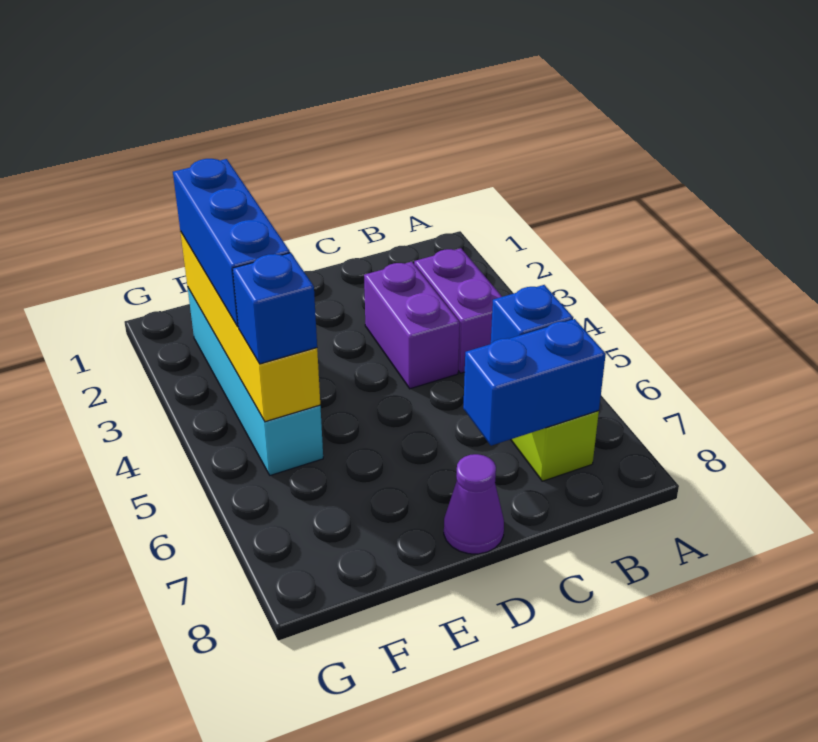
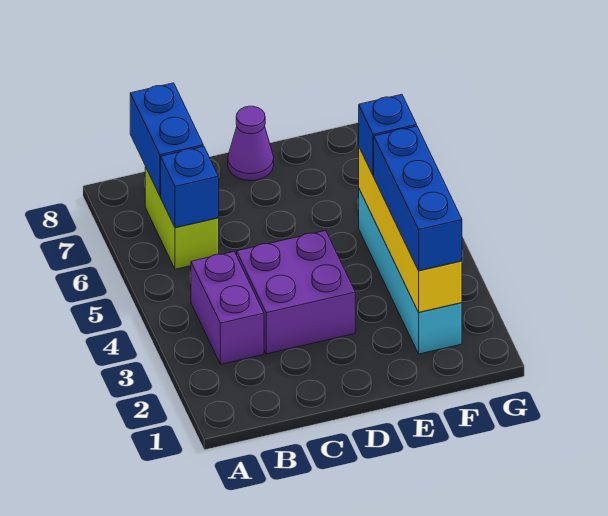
blue brick B7:C7 level 2 -> blue brick B7:B8 level 2
purple brick C3:C4 level 1 -> purple brick C3:D4 level 1

